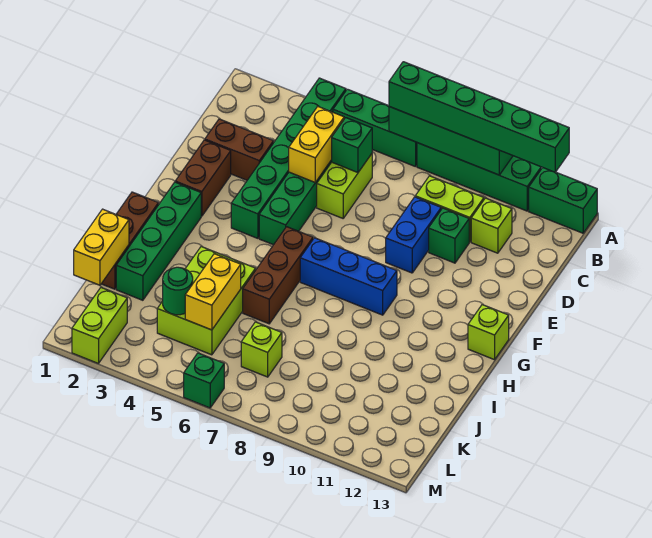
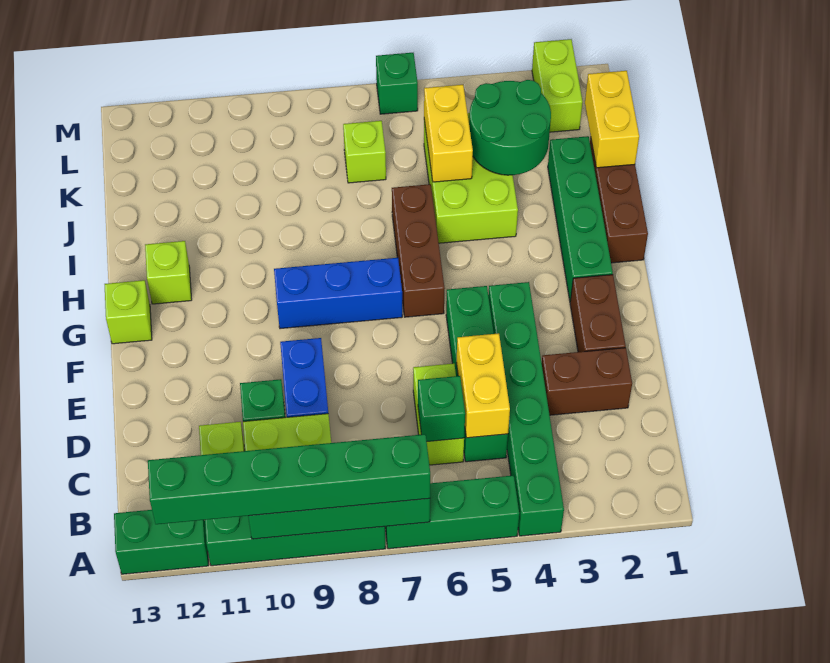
none -> lime brick H12 level 1
green round brick K4 level 2 -> green round brick J3:K4 level 2

